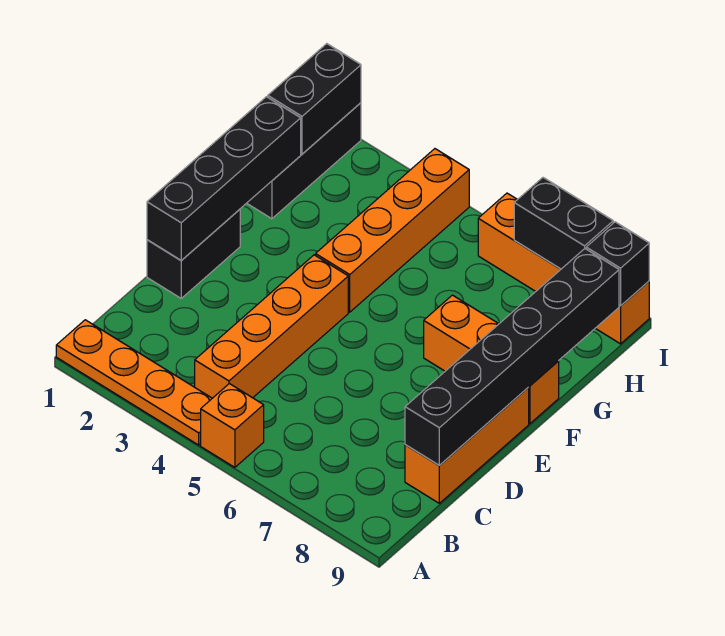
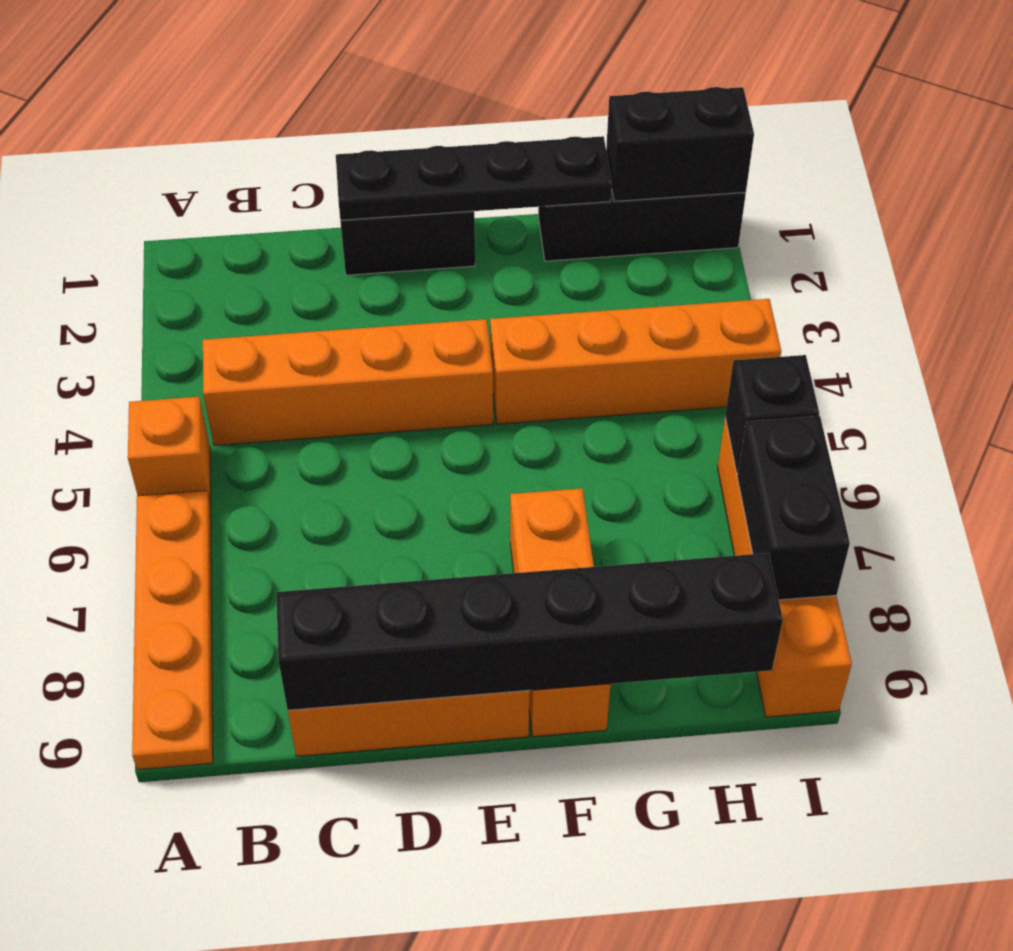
orange plate A1:A4 level 1 -> orange plate A6:A9 level 1
black brick D1:G1 level 2 -> black plate D1:G1 level 2
black brick I9 level 2 -> black brick I6 level 2

